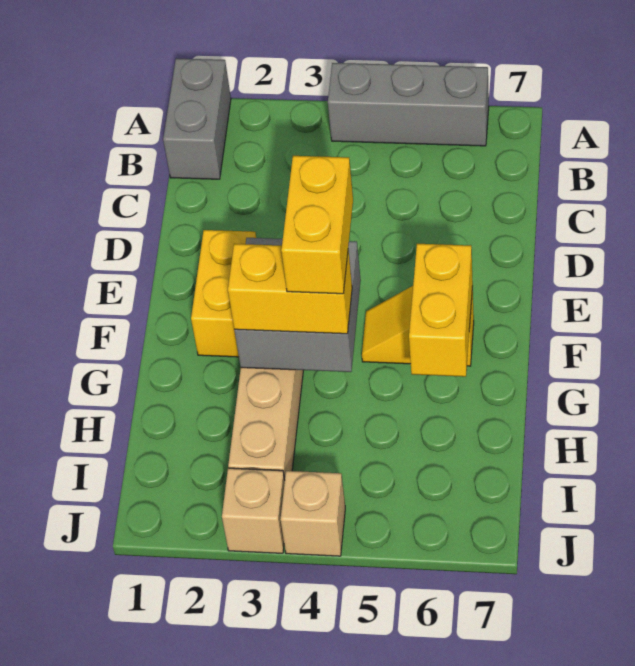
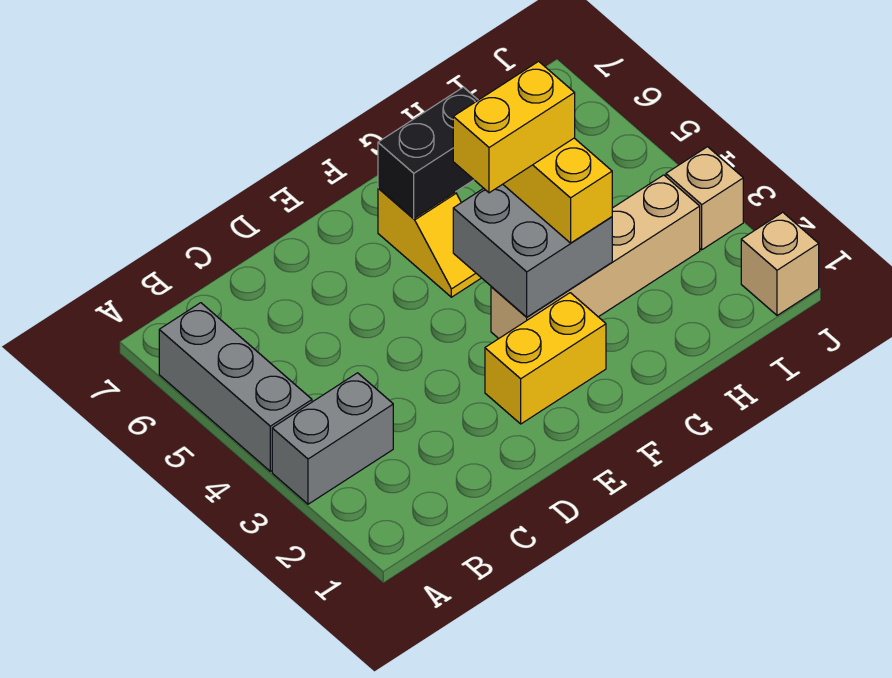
grey brick A1:B1 level 1 -> grey brick A3:B3 level 1
yellow brick F6:G6 level 2 -> black brick F6:G6 level 2
tan brick J4 level 1 -> tan brick J1 level 1

